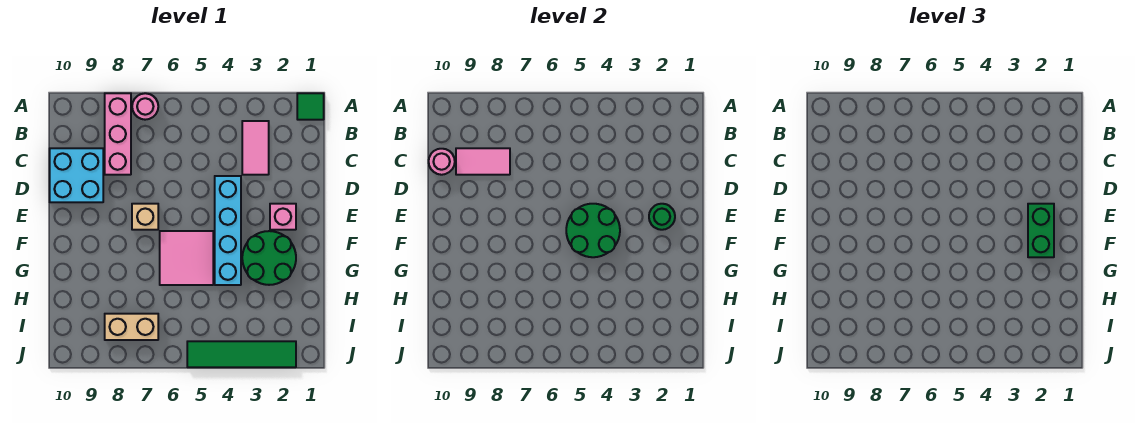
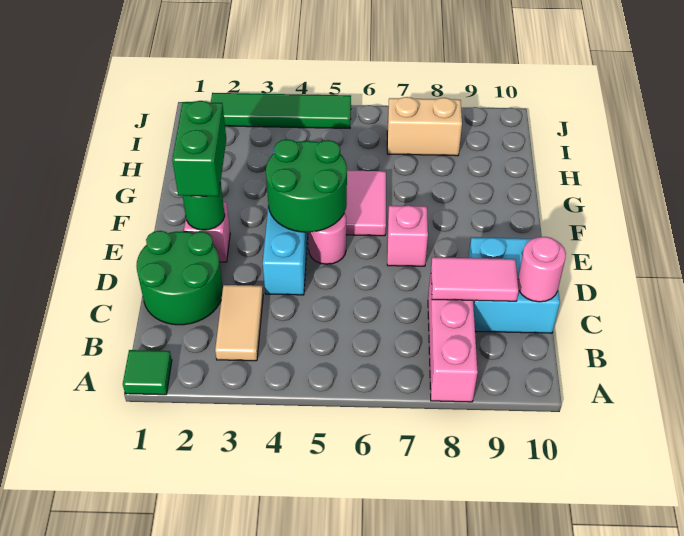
pink round brick A7 level 1 -> pink round brick E5 level 1
pink tile B3:C3 level 1 -> tan tile B3:C3 level 1
tan brick E7 level 1 -> pink brick E7 level 1
green round brick F2:G3 level 1 -> green round brick C1:D2 level 1

